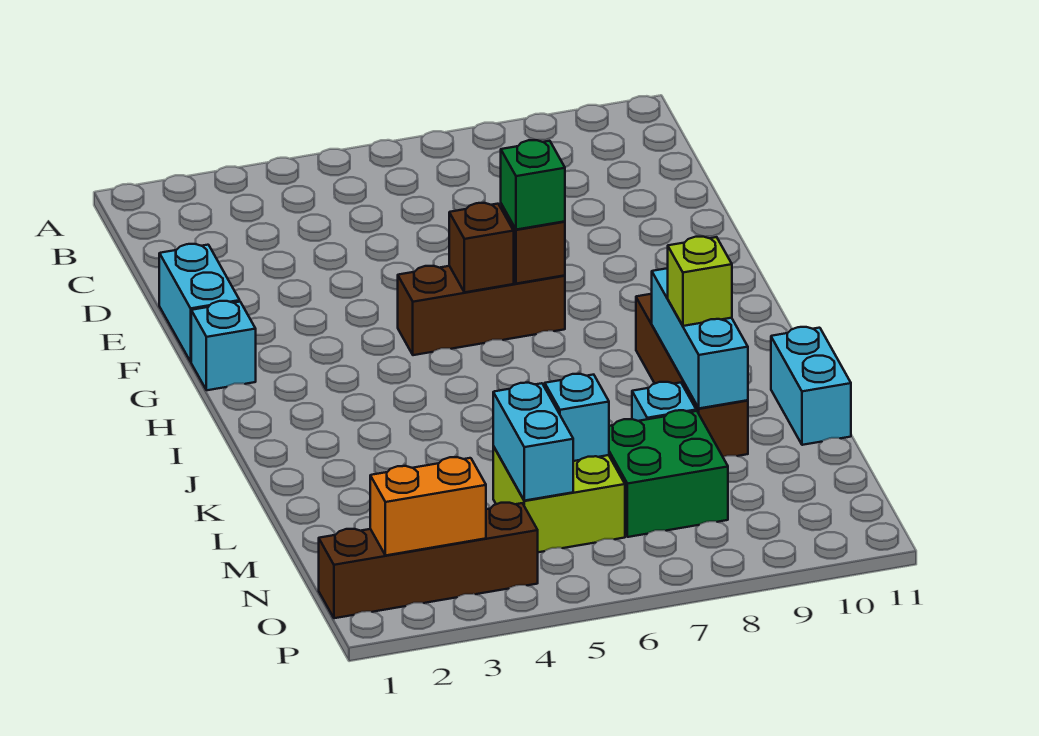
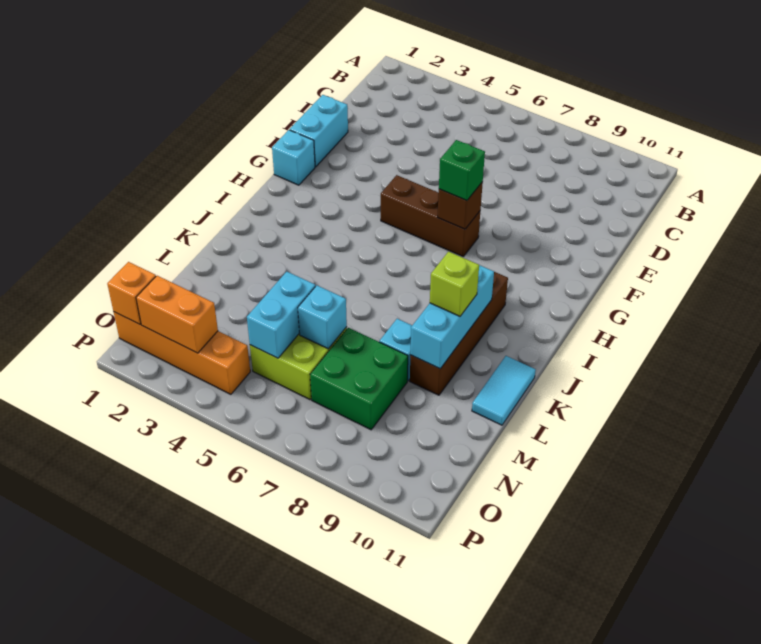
brown brick G6 level 2 -> none
cyan brick K11:L11 level 1 -> cyan tile K11:L11 level 1
brown brick O1:O4 level 1 -> orange brick O1:O4 level 1
none -> orange brick O1 level 2

